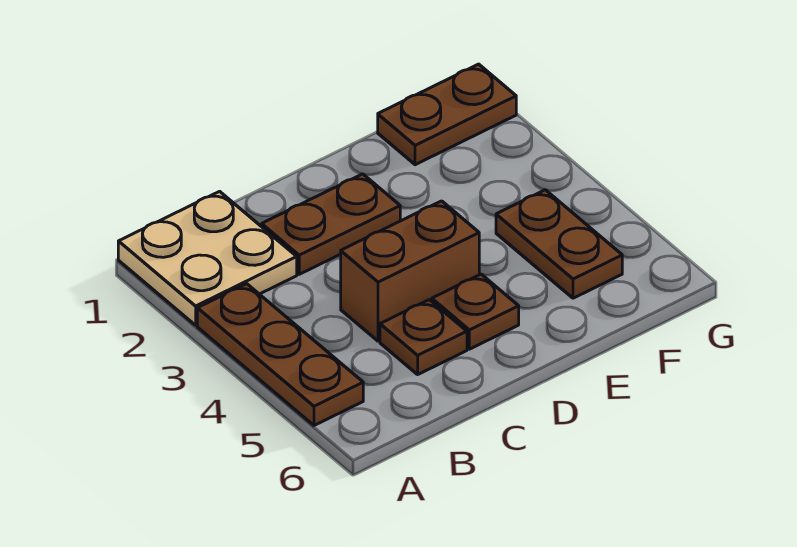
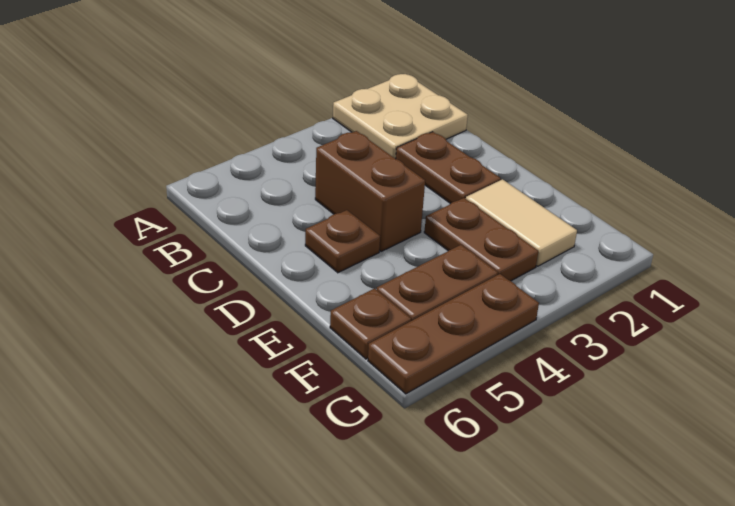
brown plate A3:A5 level 1 -> brown plate G4:G6 level 1
brown plate C5 level 1 -> brown plate F6 level 1
none -> tan tile E2:F2 level 1
brown plate F1:G1 level 1 -> brown plate E3:F3 level 1

